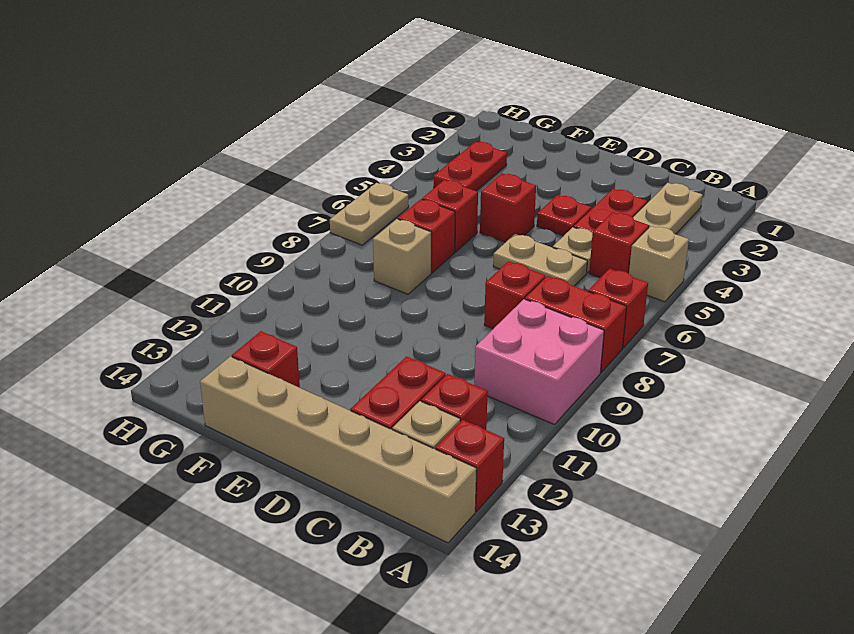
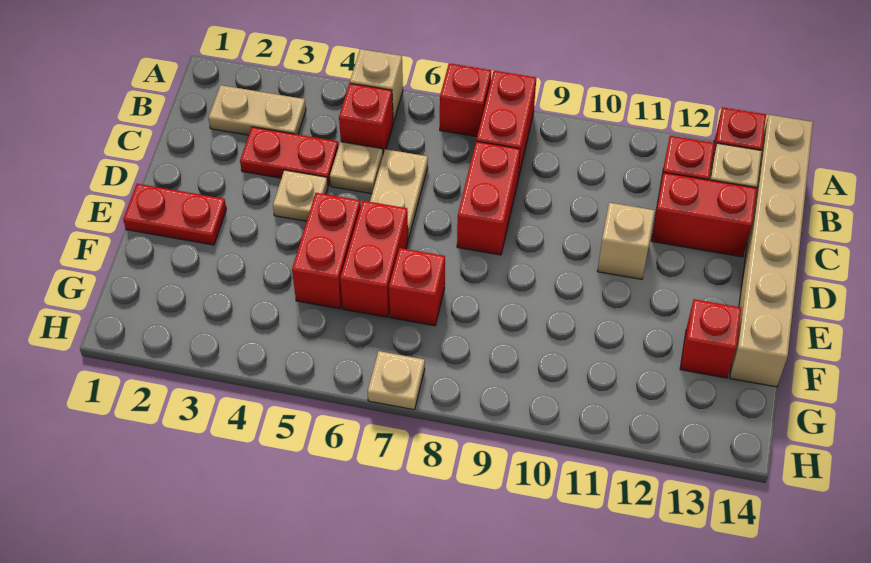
pink brick A9:B10 level 1 -> none
red brick C8 level 1 -> red brick C8:D8 level 1
red plate D4 level 1 -> tan plate D4 level 1
red brick E5 level 1 -> red brick E5:F5 level 1
red brick F6 level 1 -> red brick E6:F6 level 1
tan brick F8 level 1 -> tan brick D11 level 1
red plate G3:G4 level 1 -> red plate E1:E2 level 1
tan plate H6:H7 level 1 -> tan plate H7 level 1

